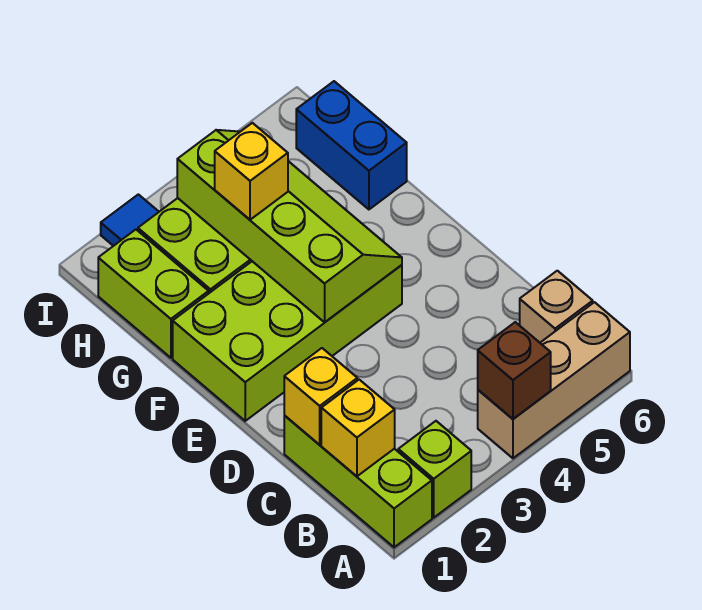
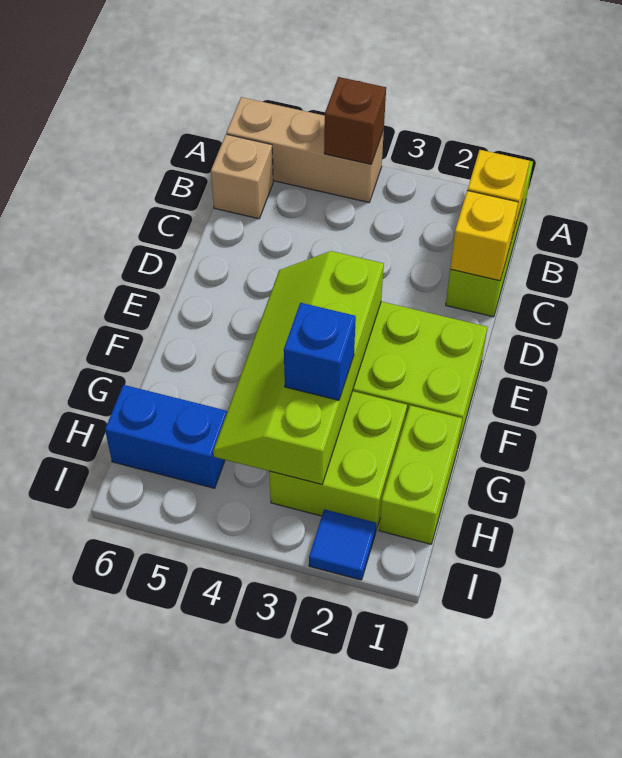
lime brick A2 level 1 -> none
yellow brick G3 level 3 -> blue brick G3 level 3
blue brick G6:H6 level 1 -> blue brick H5:H6 level 1

